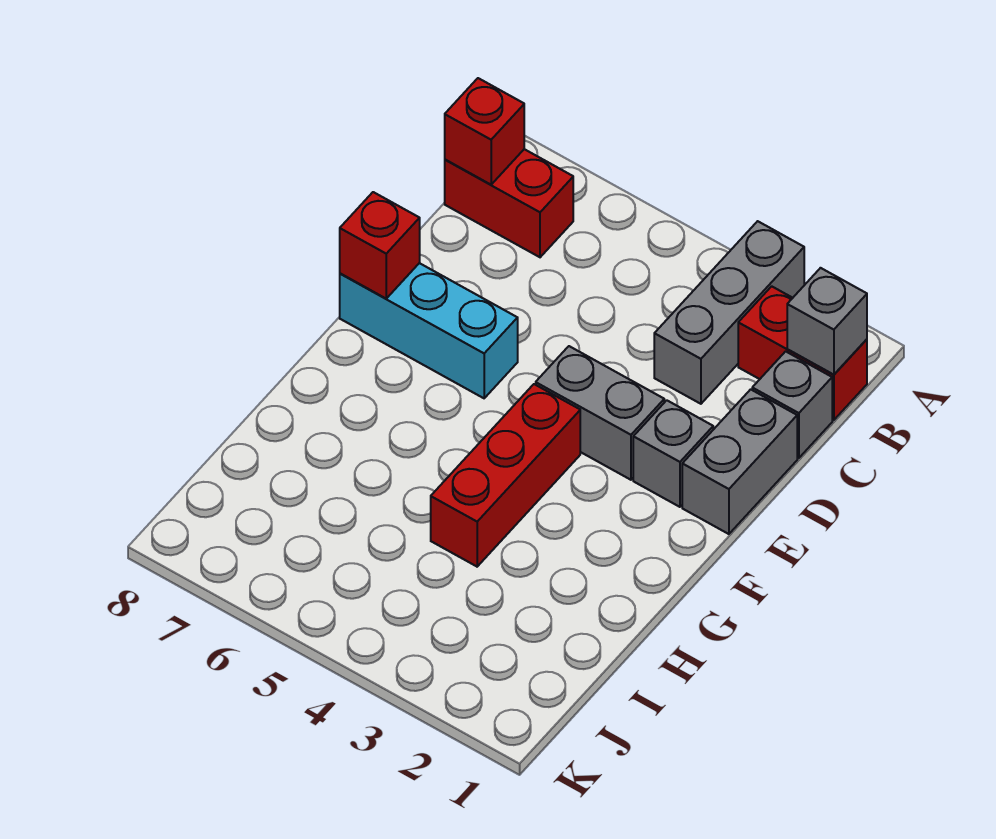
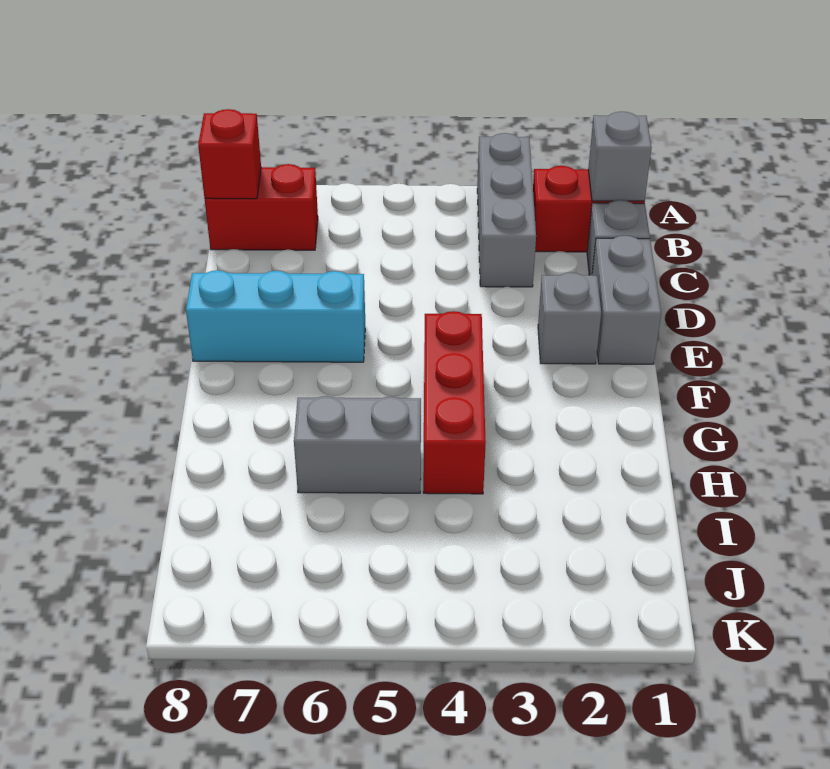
grey brick E3:E4 level 1 -> grey brick H5:H6 level 1
red brick E8 level 2 -> none

